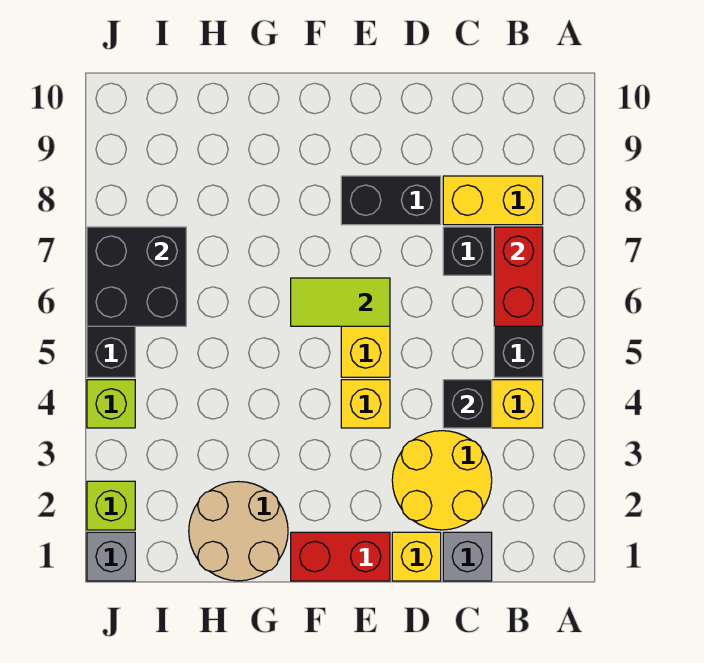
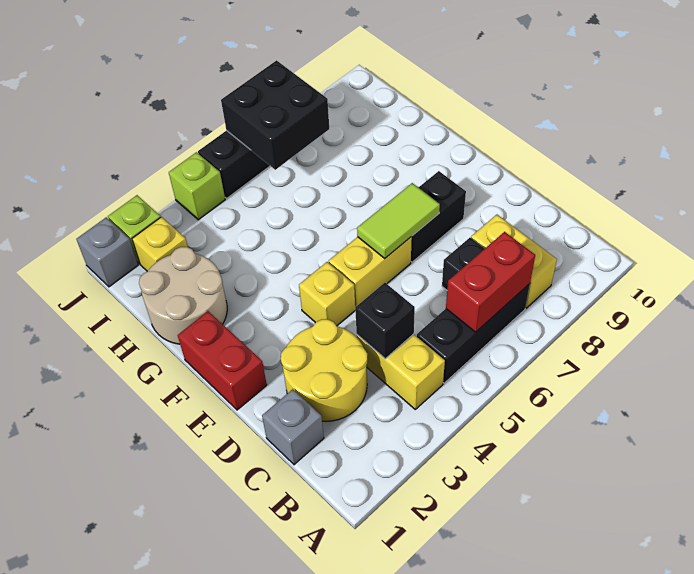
yellow brick D1 level 1 -> yellow brick I2 level 1
black brick D8:E8 level 1 -> black brick E7:E8 level 1
lime tile E6:F6 level 2 -> lime tile E6:E7 level 2

